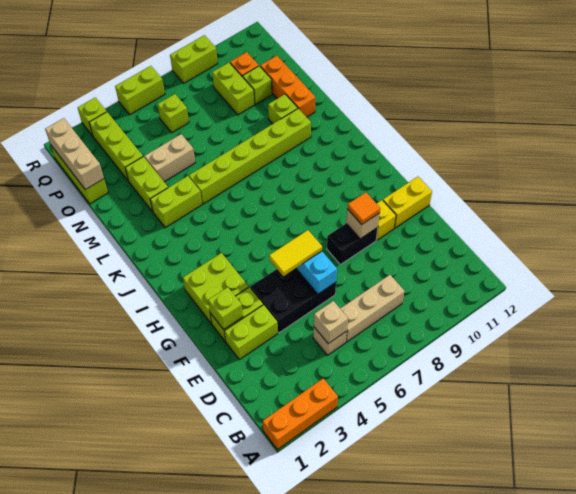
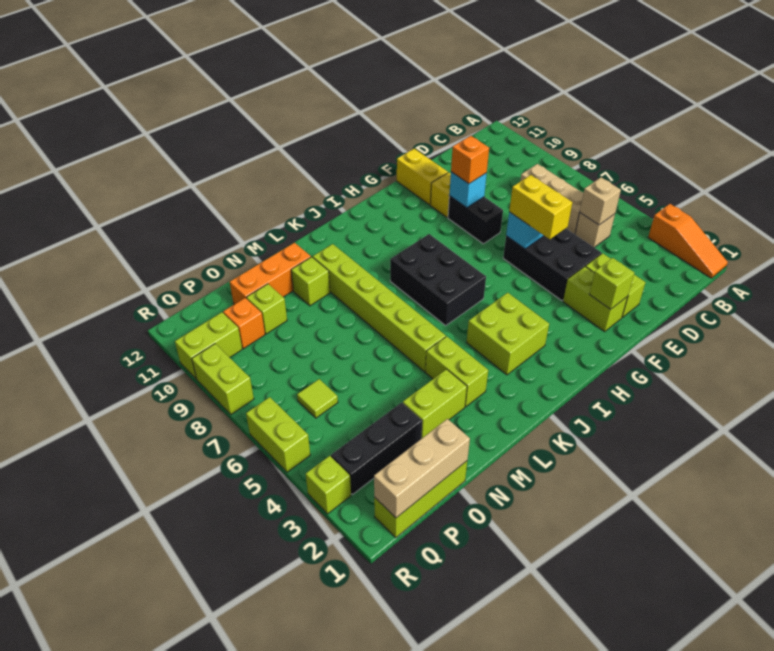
orange brick A1:A3 level 1 -> orange slope A1:A3 level 1 top 3
yellow tile F5:F6 level 3 -> yellow brick F5:F6 level 3
tan brick F9 level 2 -> cyan brick F9 level 2
orange tile F9 level 3 -> orange brick F9 level 3
lime brick G2:H3 level 1 -> lime brick I3:J4 level 1
none -> black brick I6:J8 level 1
tan brick N4:N5 level 1 -> none
lime brick O3:Q3 level 1 -> black brick O3:Q3 level 1
lime brick O9:P9 level 1 -> lime brick Q10:R10 level 1
lime brick P6 level 1 -> lime tile P6 level 1

